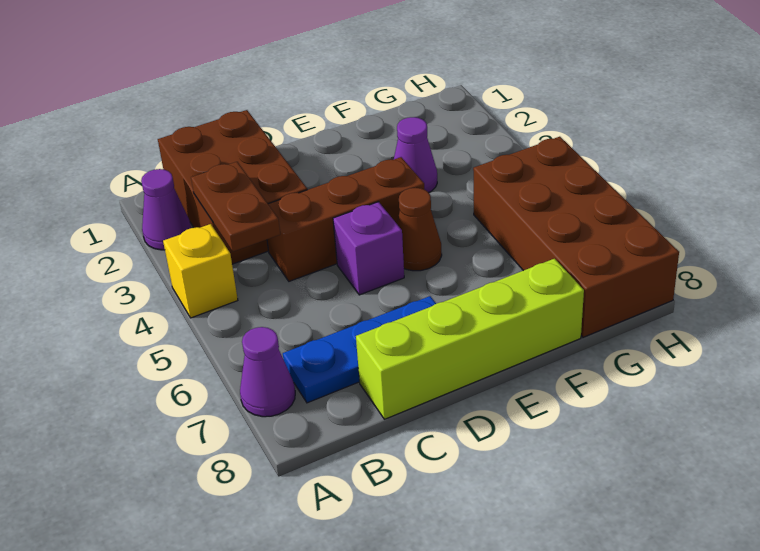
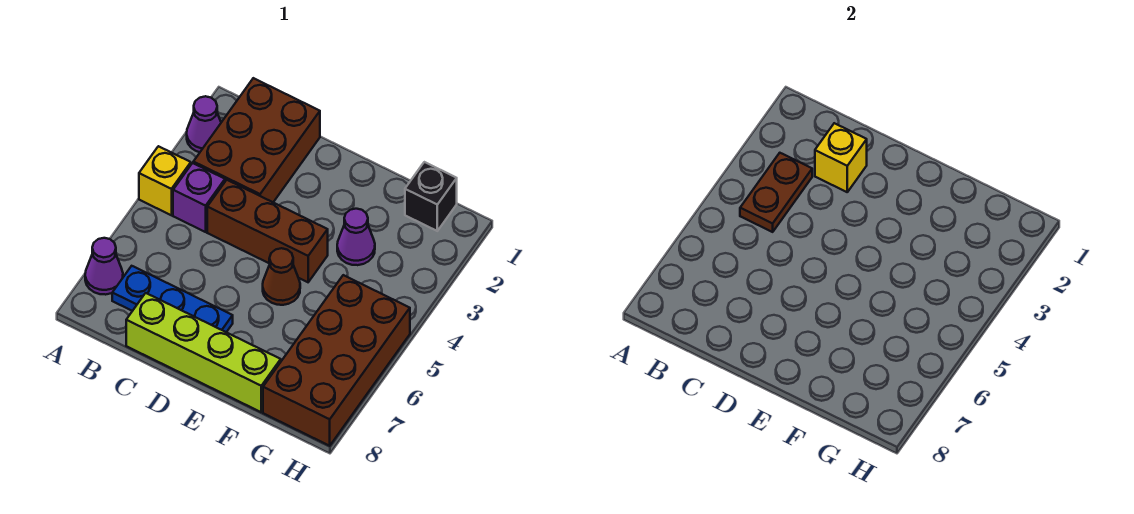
none -> yellow brick C2 level 2
purple brick D5 level 1 -> purple brick B4 level 1
none -> black brick G1 level 1

